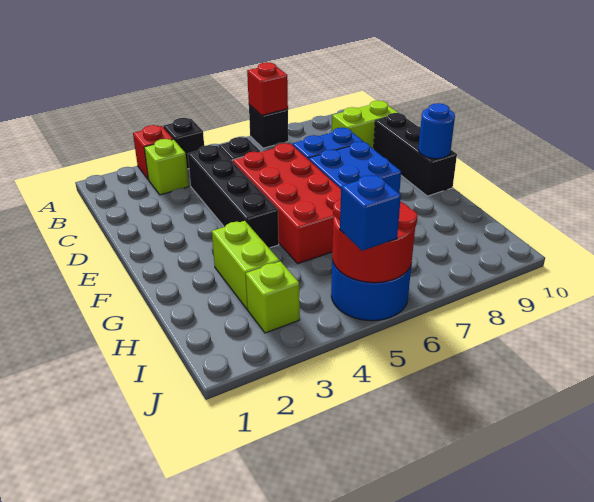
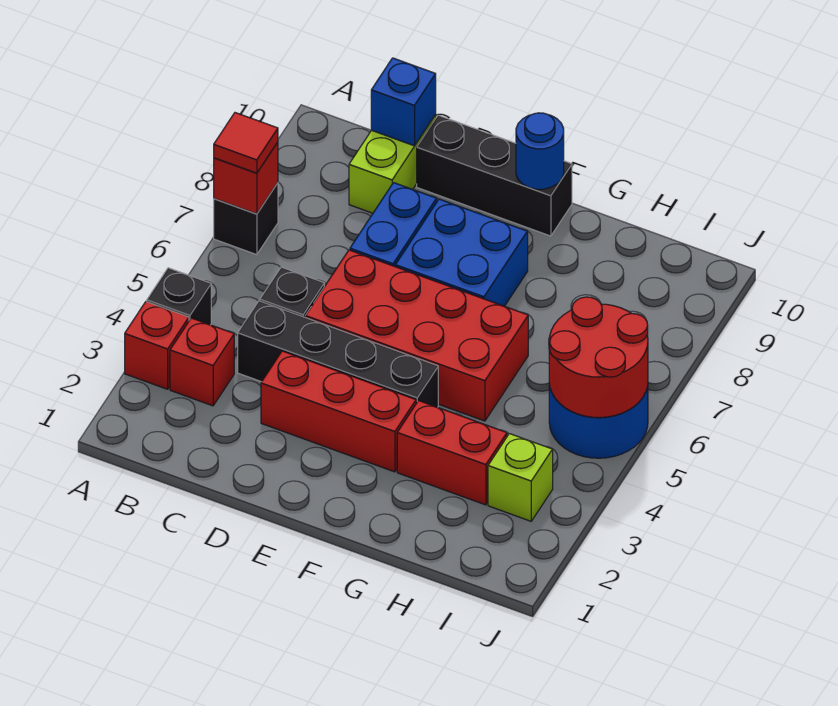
none -> red tile A7 level 3
lime brick B3 level 1 -> red brick B3 level 1
none -> red brick D3:F3 level 1
lime brick G3:H3 level 1 -> red brick G3:H3 level 1
blue brick J5 level 3 -> blue brick C10 level 2

